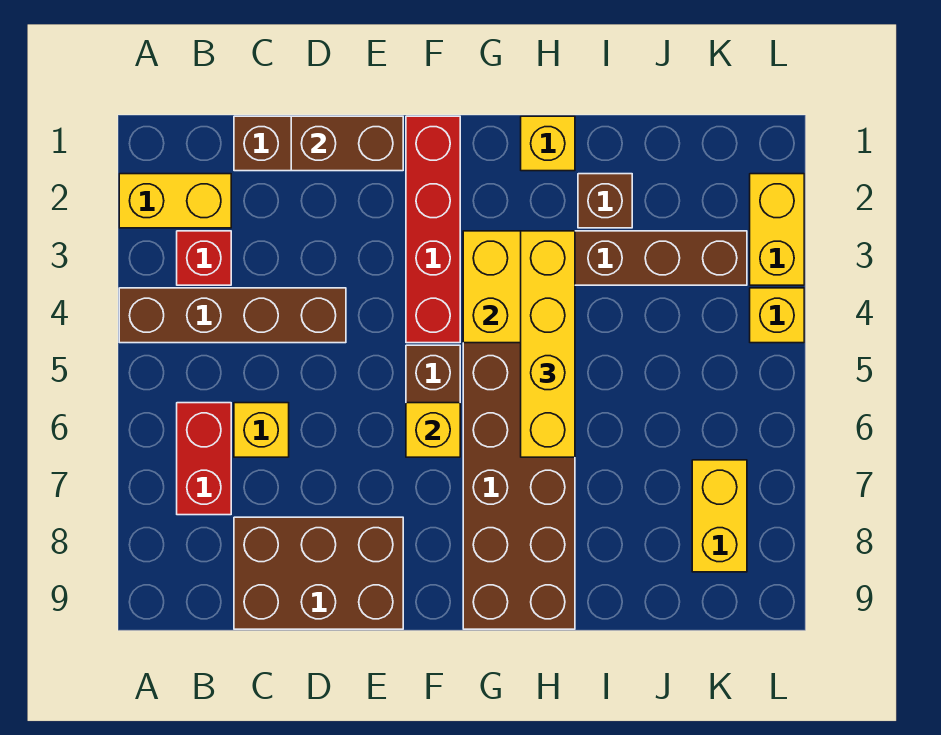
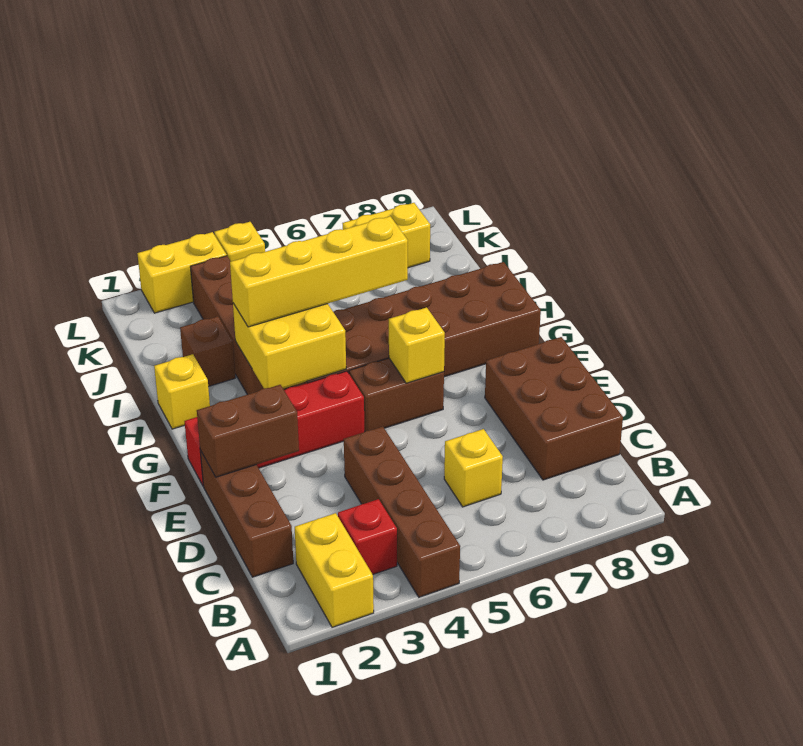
red brick B6:B7 level 1 -> none
brown brick D1:E1 level 2 -> brown brick E1:E2 level 2

